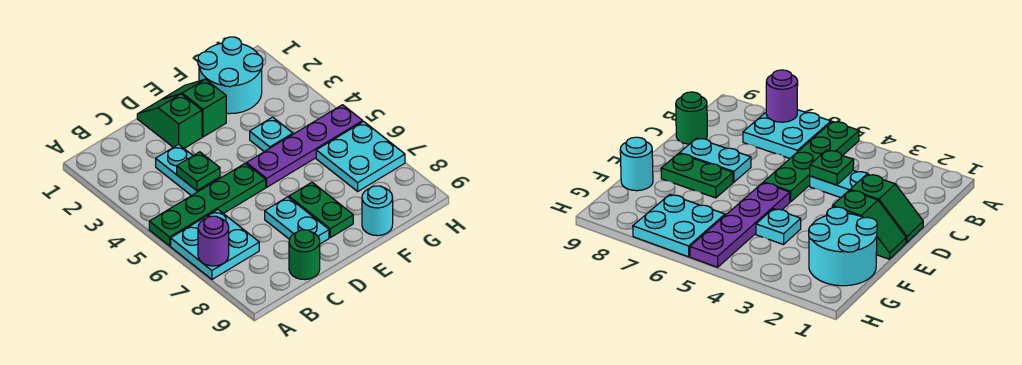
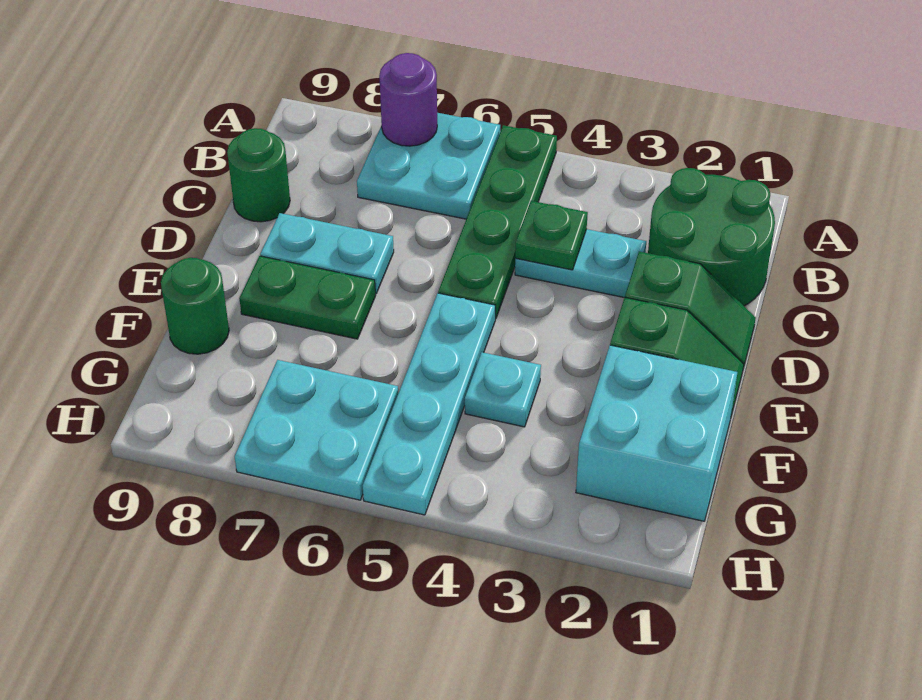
none -> green round brick B1:C2 level 1
purple plate E5:H5 level 1 -> cyan plate E5:H5 level 1
cyan round brick F1:G2 level 1 -> cyan brick F1:G2 level 1
cyan round brick F9 level 1 -> green round brick F9 level 1

